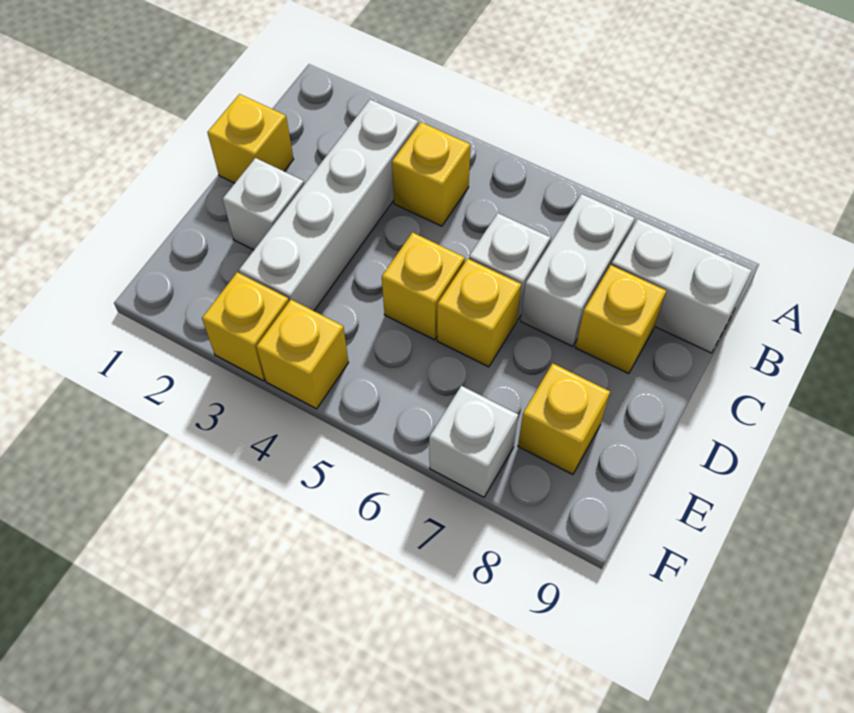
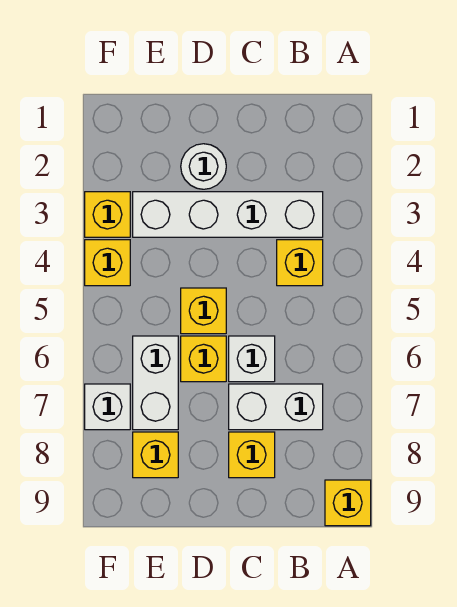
white brick B8:B9 level 1 -> white brick E6:E7 level 1
yellow brick C1 level 1 -> yellow brick A9 level 1
white brick D2 level 1 -> white round brick D2 level 1

